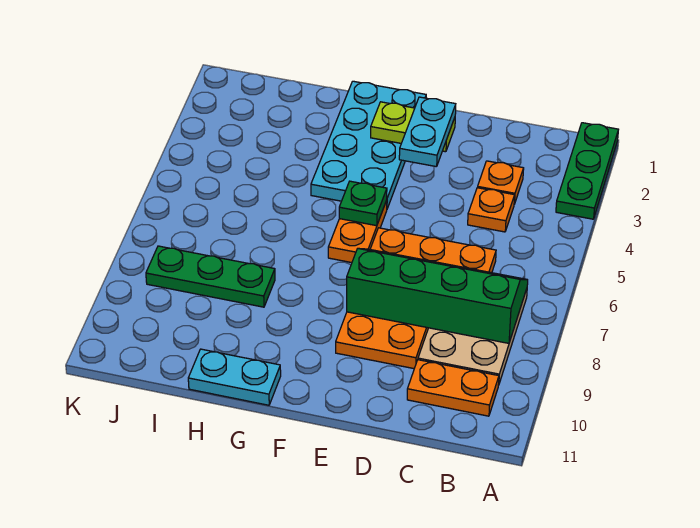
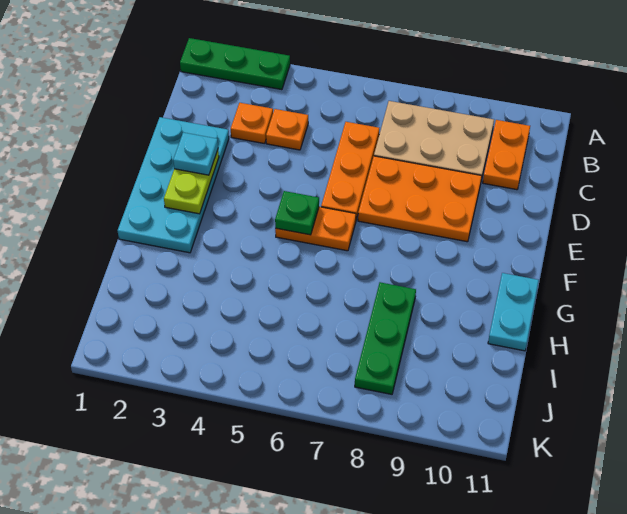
green slope B7:E8 level 2 top 8 -> none
cyan plate E2:E3 level 3 -> cyan plate E2 level 3
cyan plate F1:G4 level 1 -> cyan plate D1:G2 level 1

